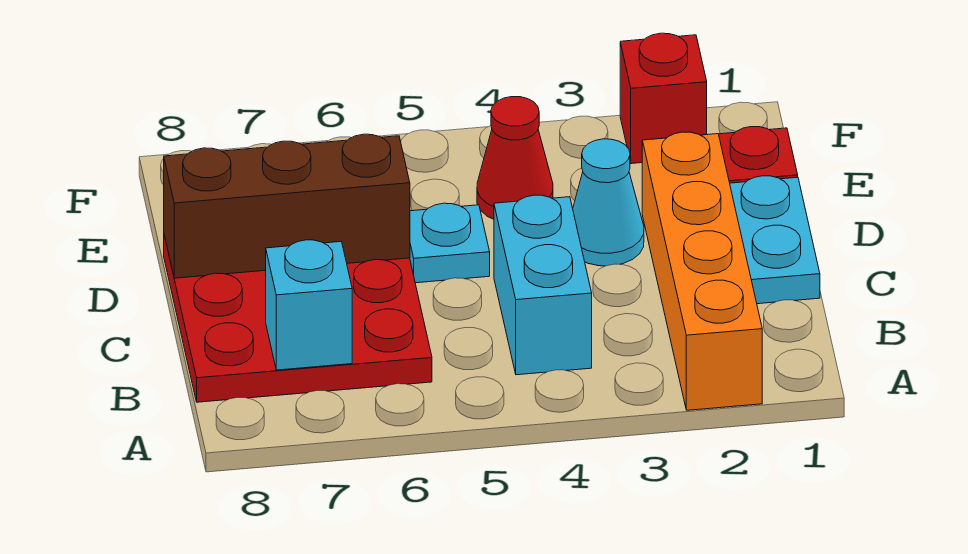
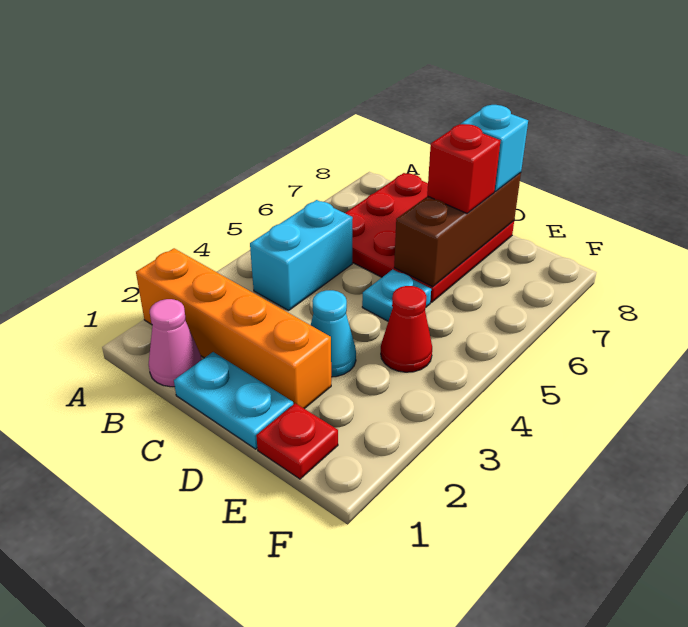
none -> pink cone B1 level 1
cyan brick B4:C4 level 1 -> cyan brick B4:B5 level 1
cyan brick B7 level 2 -> cyan brick D8 level 3
red brick F2 level 1 -> red brick D7 level 3

